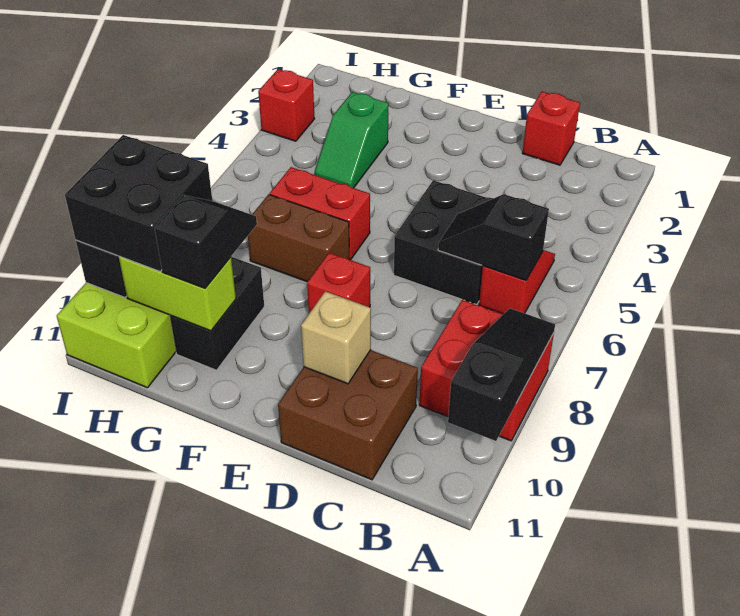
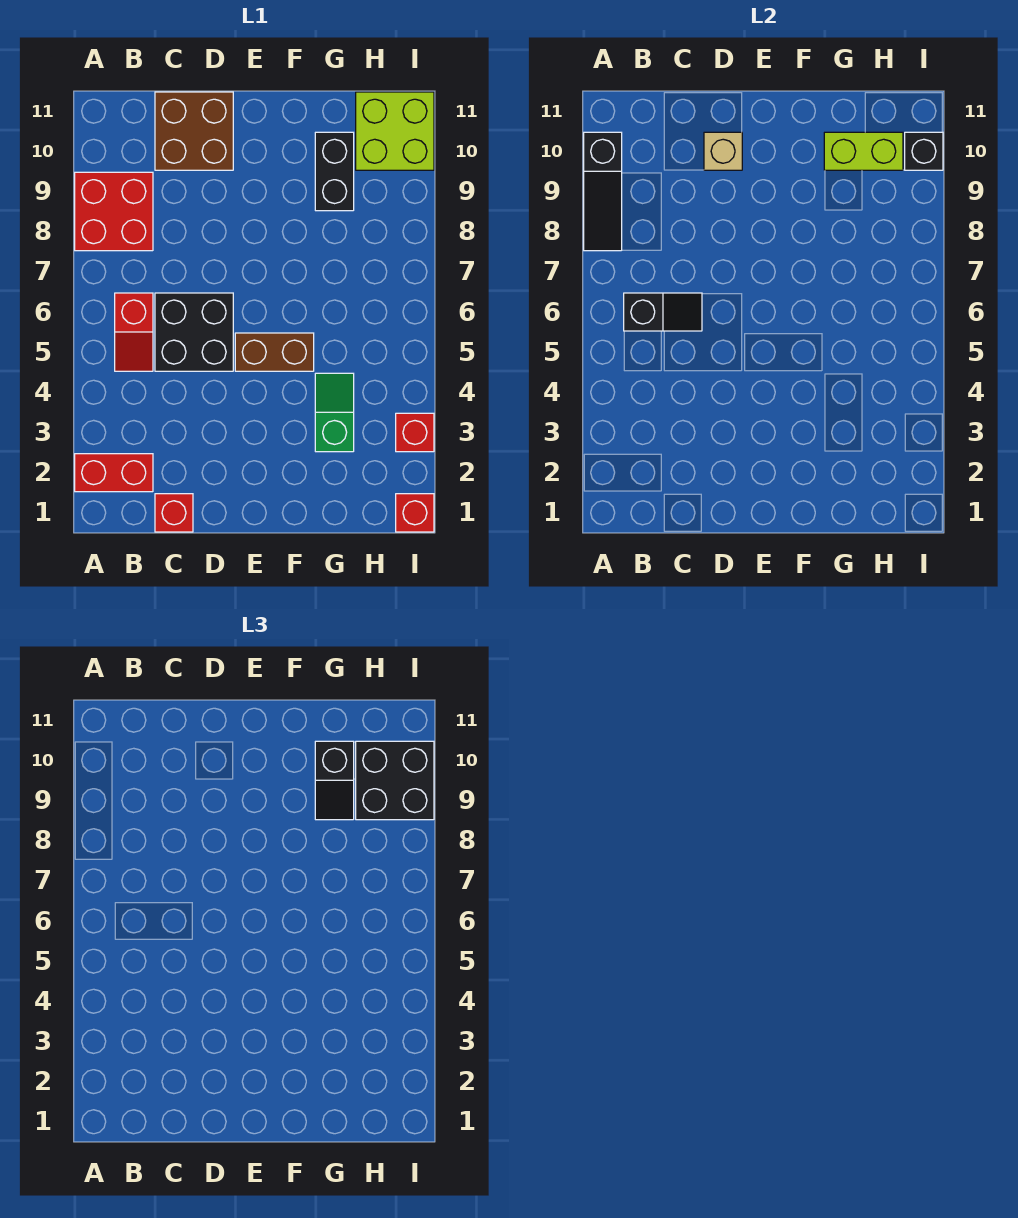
red brick E8 level 1 -> red brick I1 level 1
red brick F6:G6 level 1 -> red brick A2:B2 level 1
brown brick F7:G7 level 1 -> brown brick E5:F5 level 1

